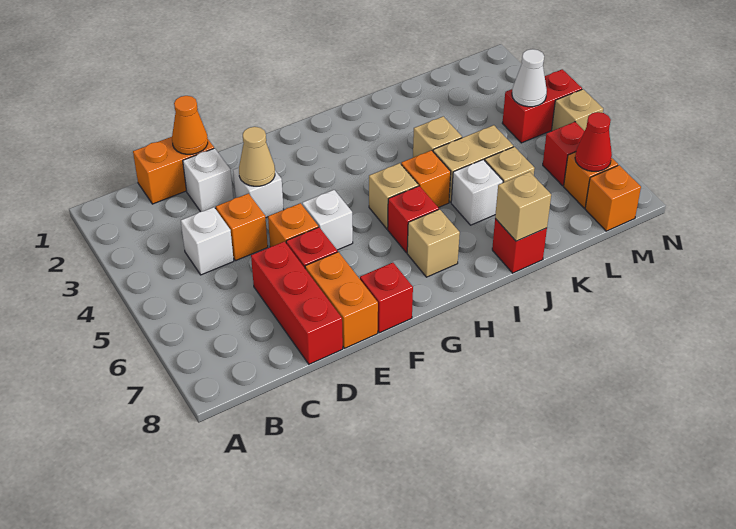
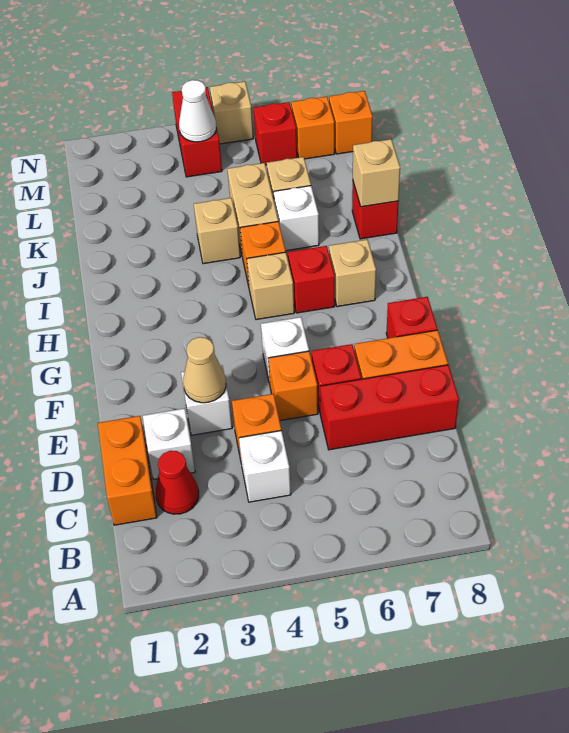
orange cone D1 level 2 -> none
red cone M7 level 2 -> red cone C2 level 1

